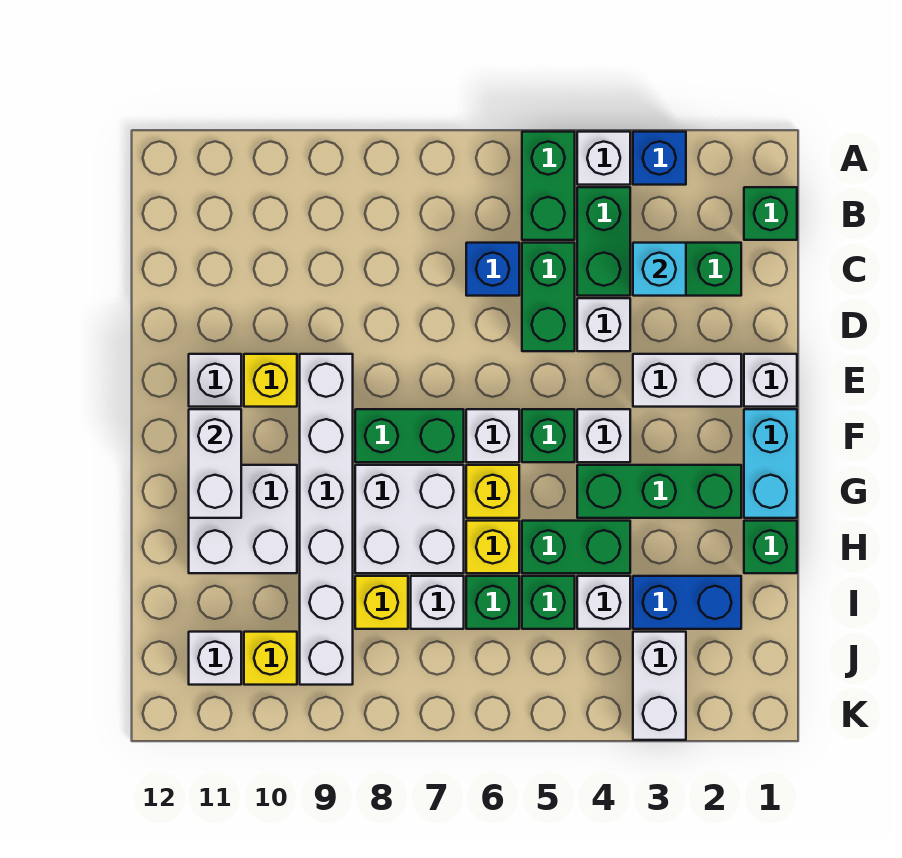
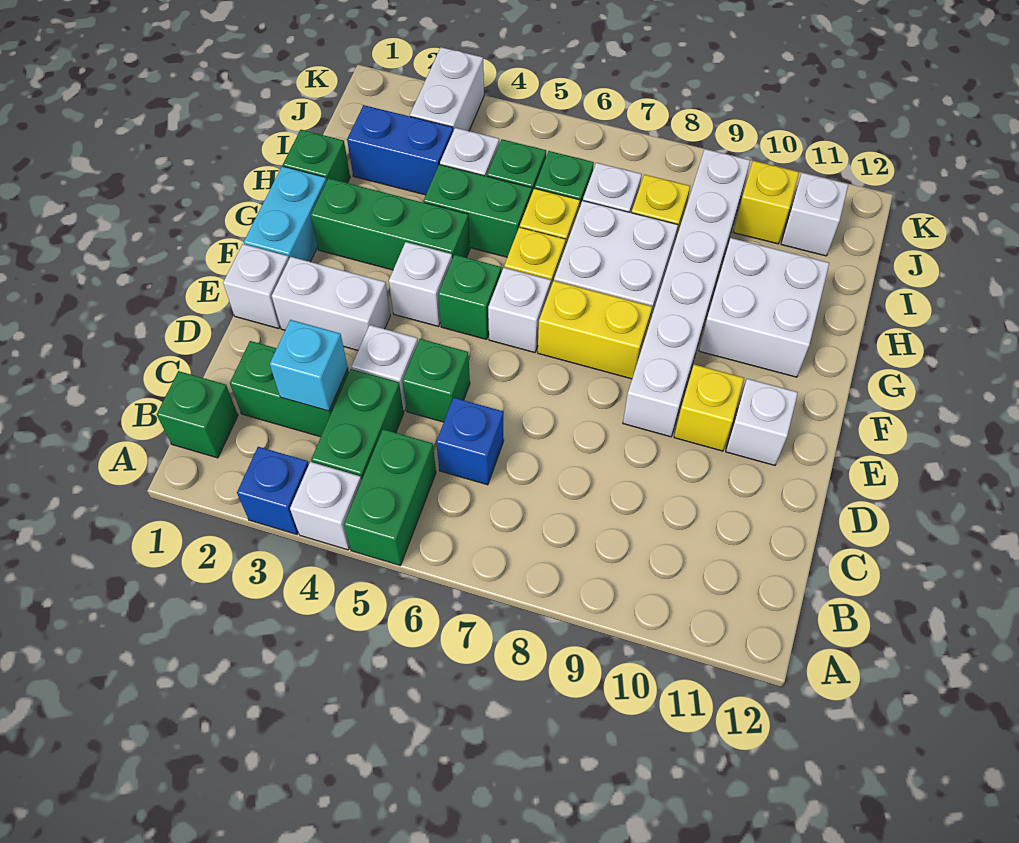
green brick C5:D5 level 1 -> green brick D5 level 1
green brick F7:F8 level 1 -> yellow brick F7:F8 level 1
white brick F11:G11 level 2 -> none

